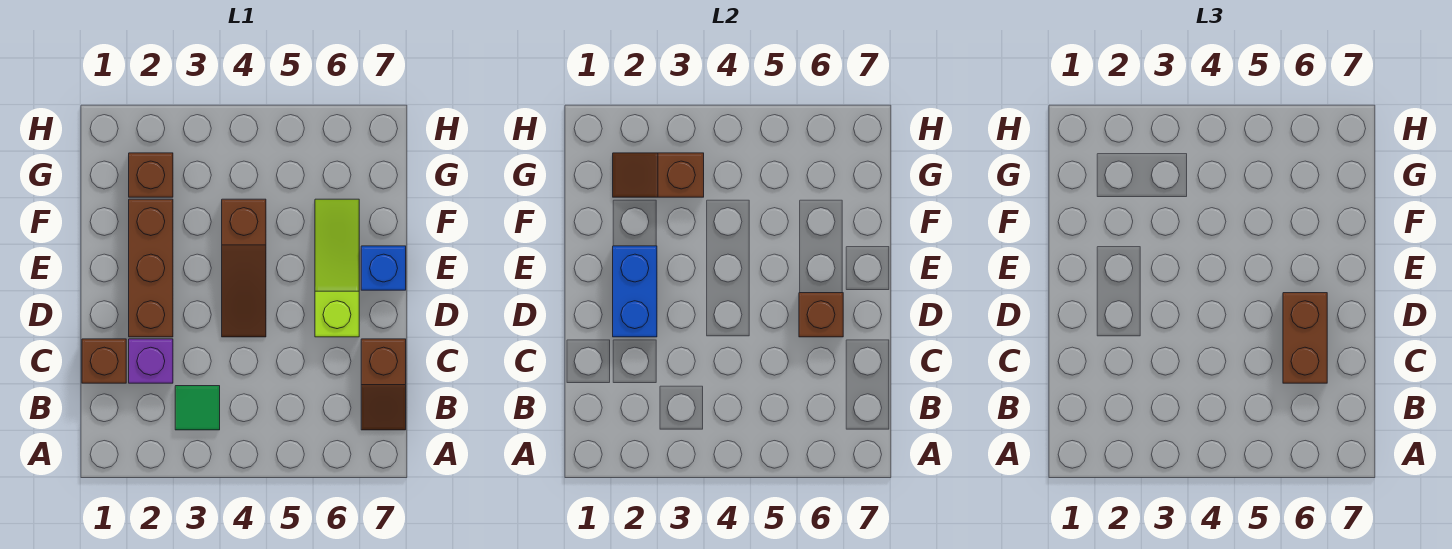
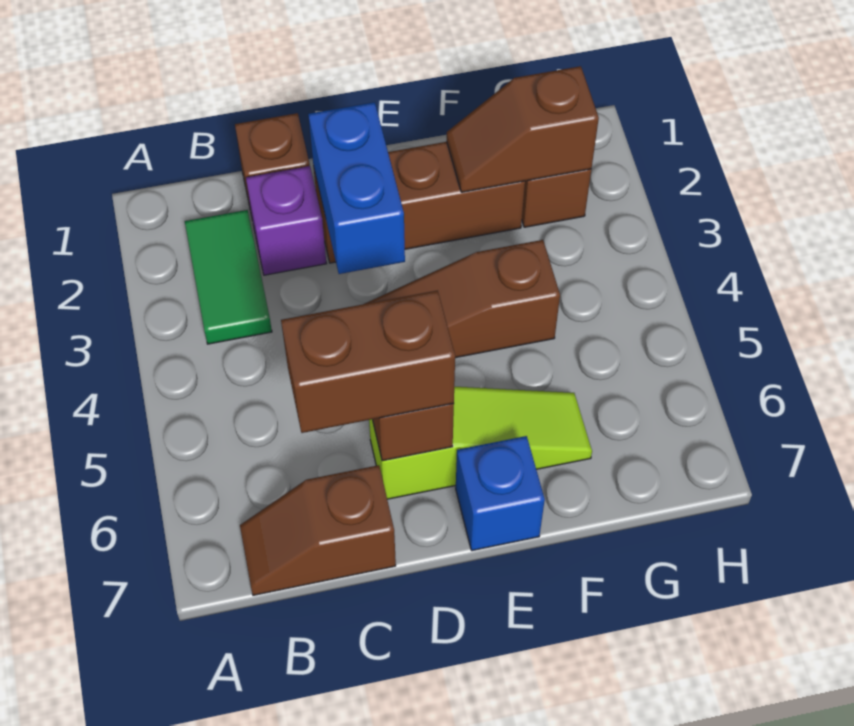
green tile B3 level 1 -> green tile B2:B3 level 1
blue brick D2:E2 level 2 -> blue brick D2:D3 level 2
brown slope G2:G3 level 2 top 3 -> brown slope F2:G2 level 2 top G

